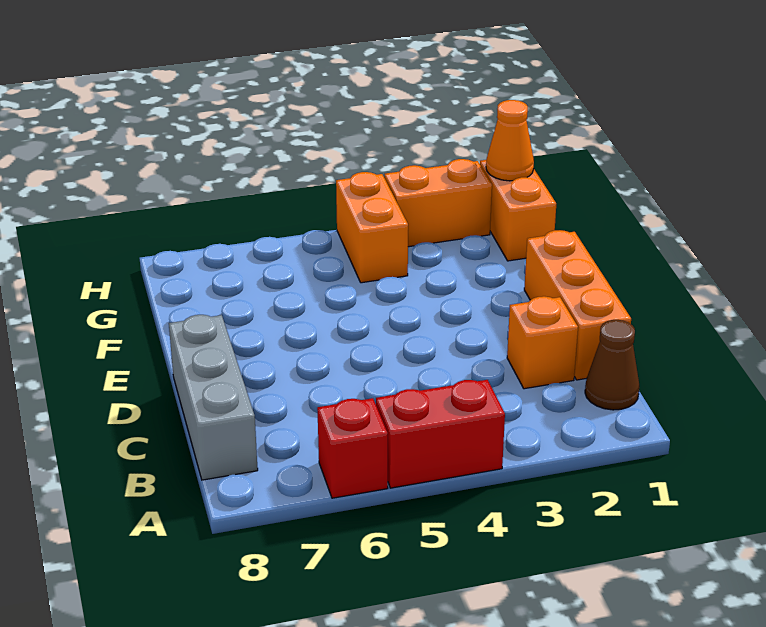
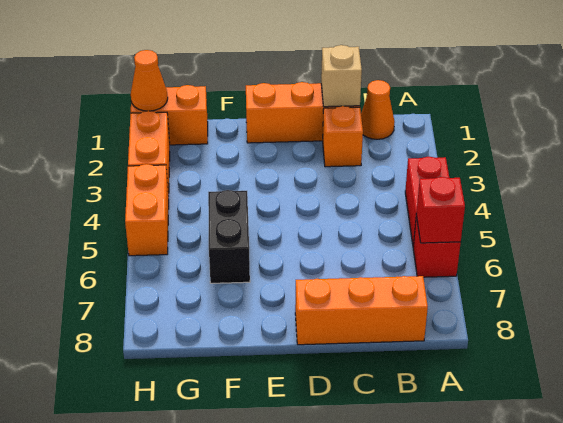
none -> red brick A6 level 2
brown cone B1 level 1 -> orange cone B1 level 1
grey brick B8:D8 level 1 -> orange brick B8:D8 level 1
none -> tan brick C1 level 2
none -> black brick F5:F6 level 1
orange brick G4:H4 level 1 -> orange brick H4:H5 level 1

